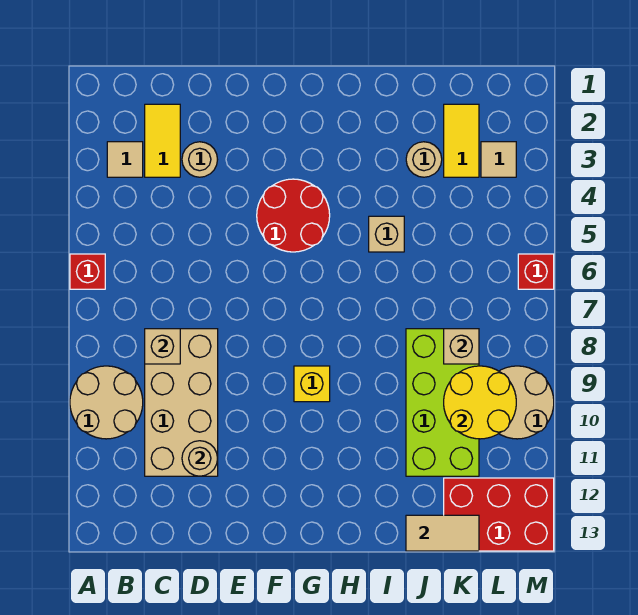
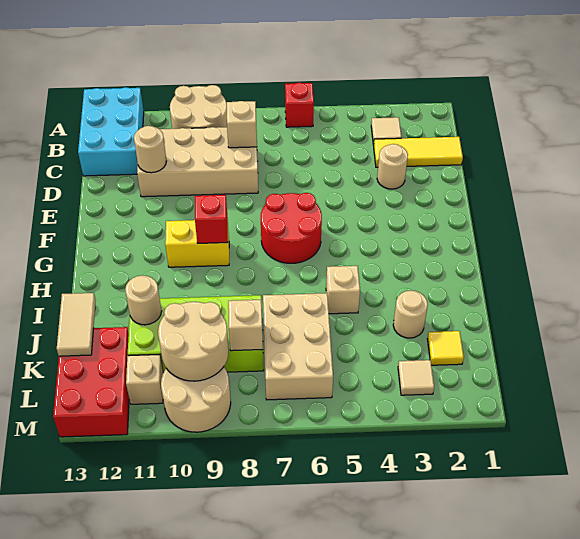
none -> cyan brick A12:C13 level 1
yellow tile C2:C3 level 1 -> yellow tile C1:C3 level 1
red round brick F4:G5 level 1 -> red round brick F6:G7 level 1
yellow brick G9 level 1 -> yellow brick G9:G10 level 1
none -> tan brick J6:L7 level 1
none -> tan round brick J11 level 2
yellow tile K2:K3 level 1 -> yellow tile K2 level 1
yellow round brick K9:L10 level 2 -> tan round brick K9:L10 level 2
none -> tan brick L11 level 1
red brick M6 level 1 -> red brick G9 level 2

